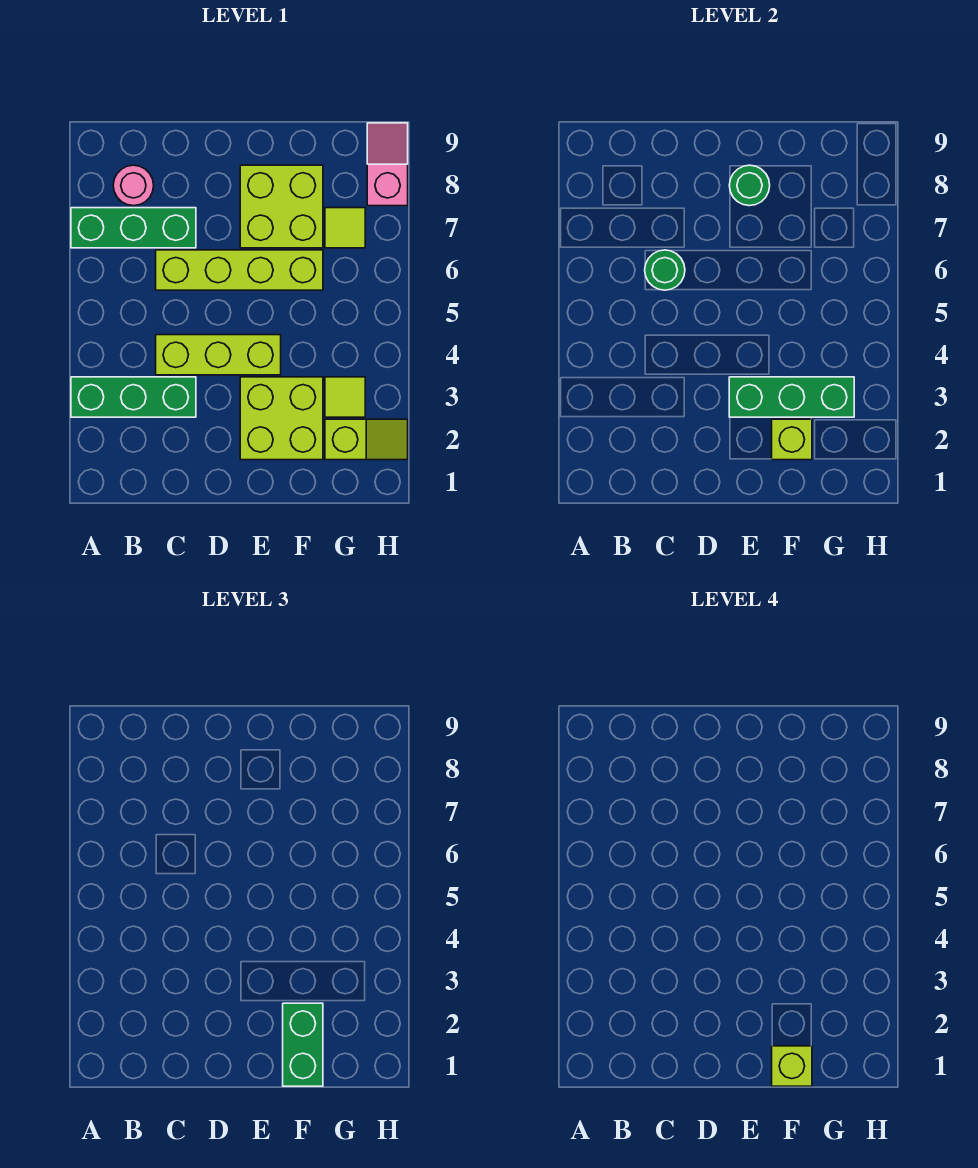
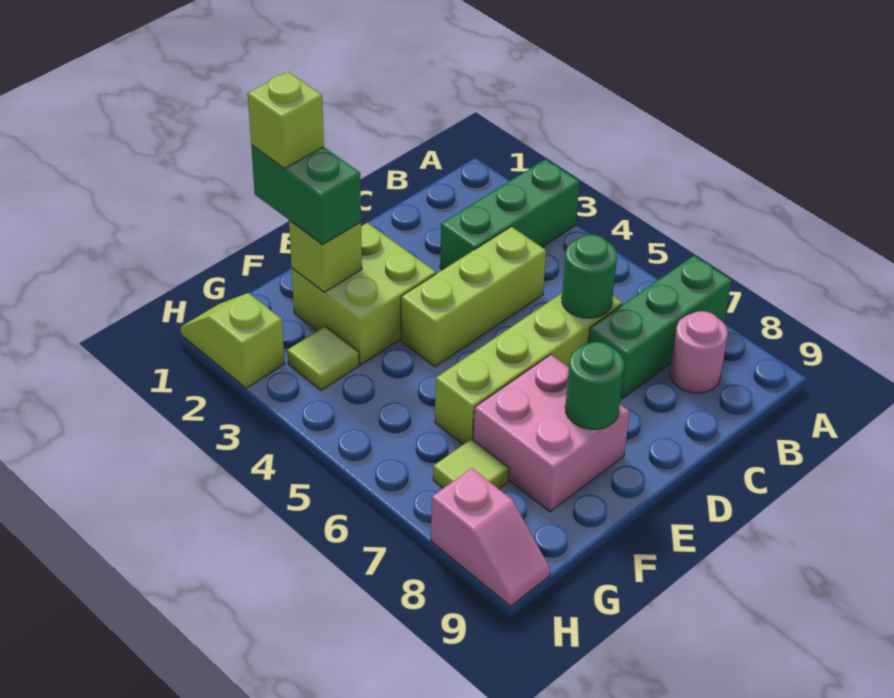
green brick E3:G3 level 2 -> none
lime brick E7:F8 level 1 -> pink brick E7:F8 level 1
lime slope G2:H2 level 1 top G -> lime slope H1:H2 level 1 top 2

